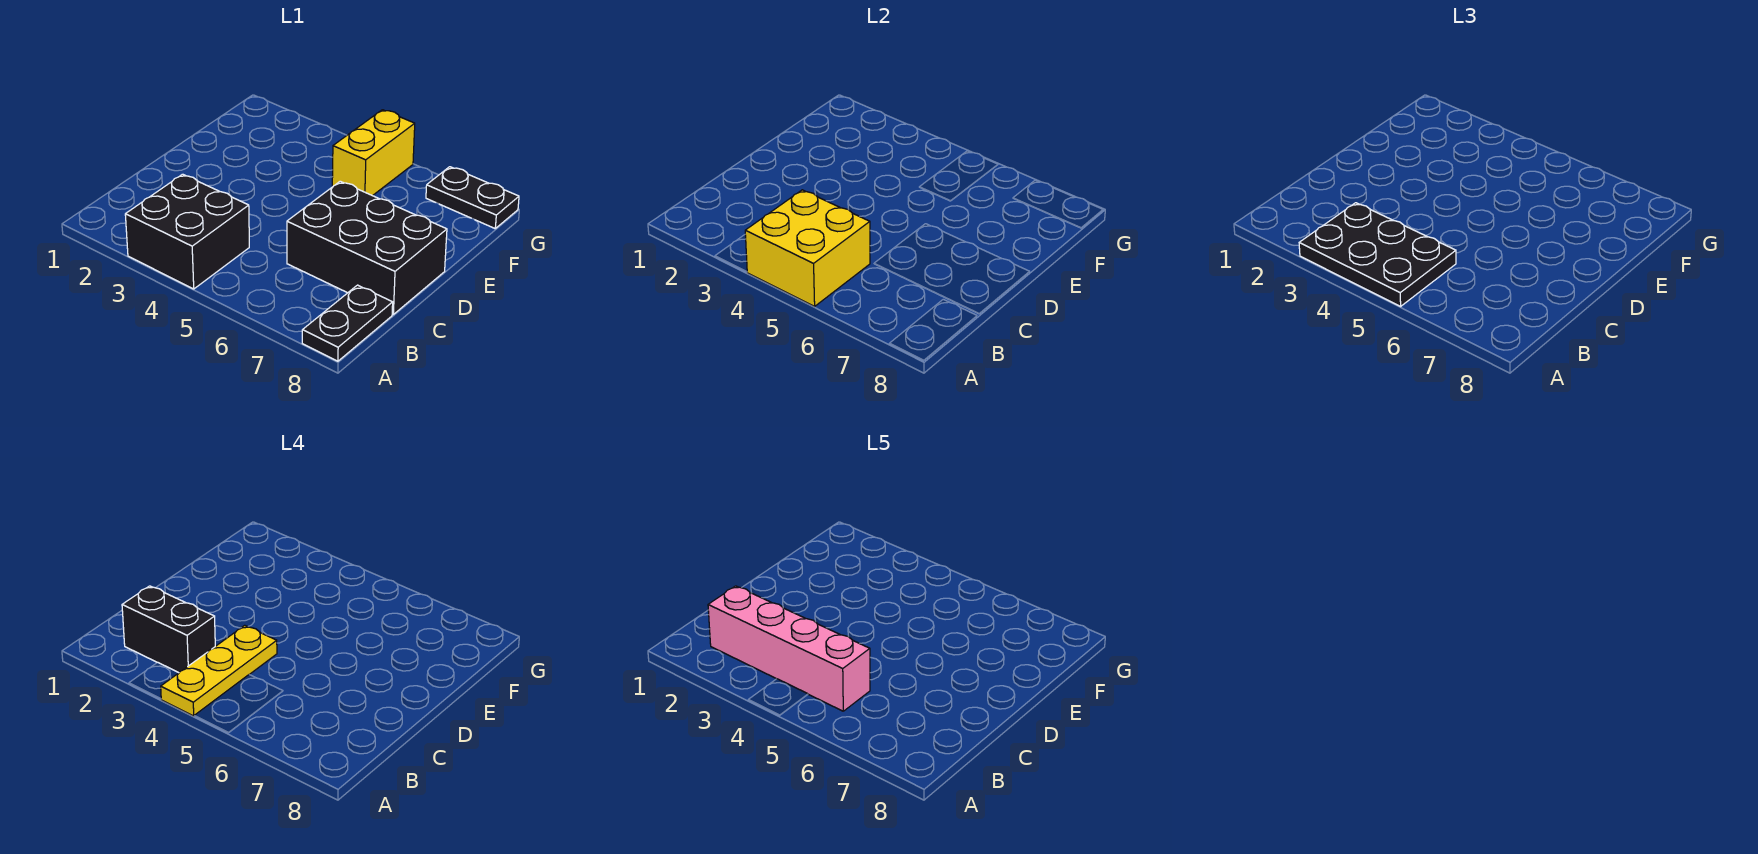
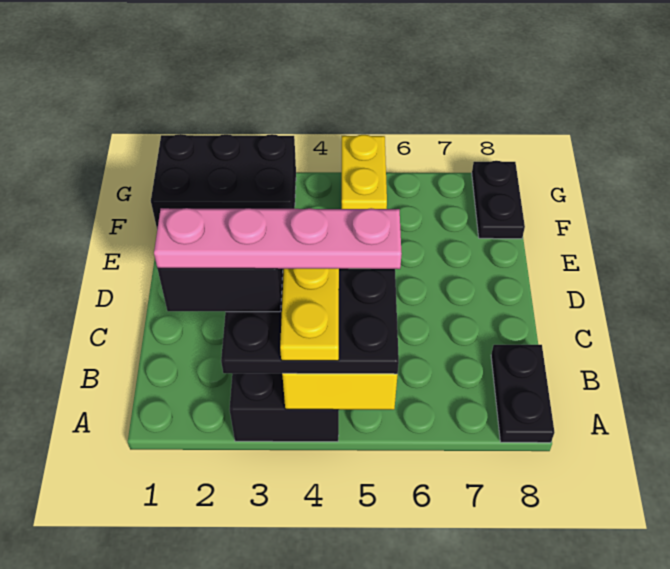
pink brick B2:B5 level 5 -> pink plate B2:B5 level 5
black brick C6:D8 level 1 -> black brick F1:G3 level 1
black plate G7:G8 level 1 -> black plate F8:G8 level 1

